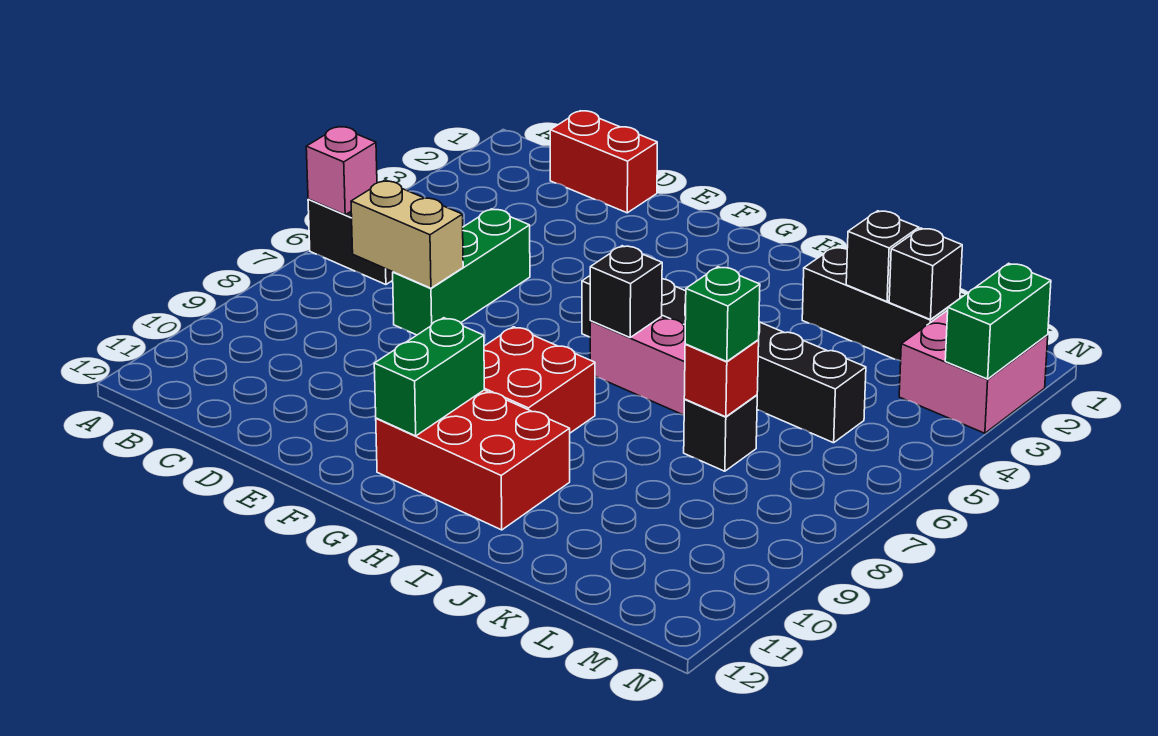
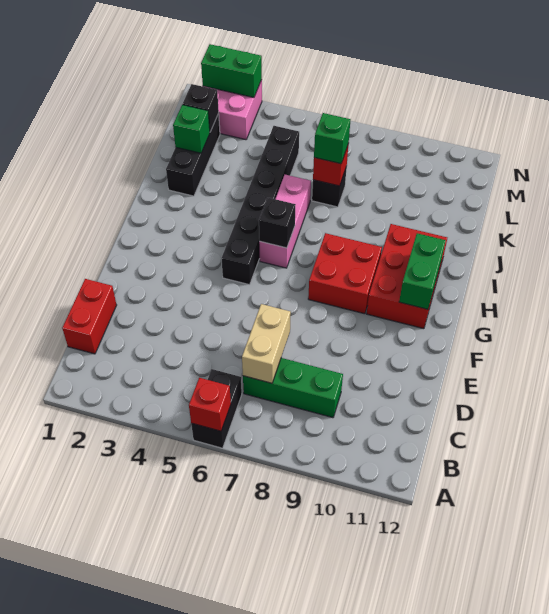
pink brick A6 level 2 -> red brick A6 level 2
green brick D5:D7 level 1 -> green brick C7:C9 level 1
green brick G10:G11 level 2 -> green brick G11:H11 level 2
black brick K2 level 2 -> green brick K2 level 2

